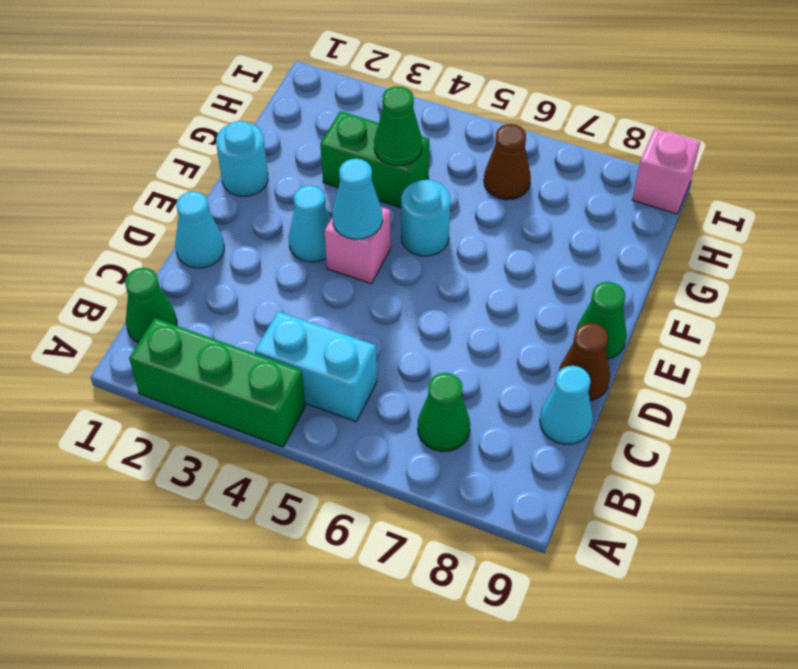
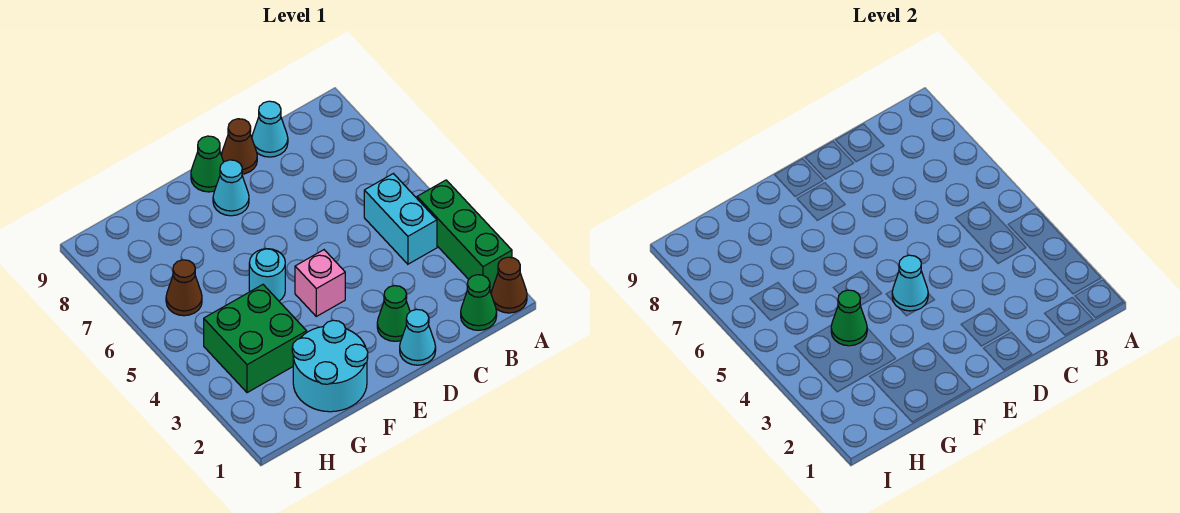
none -> brown cone A1 level 1
green cone B7 level 1 -> green cone D2 level 1
cyan cone E3 level 1 -> cyan cone E8 level 1
cyan round brick F1 level 1 -> cyan round brick F1:G2 level 1
green brick G3:G4 level 1 -> green brick G3:H4 level 1
pink brick I9 level 1 -> none

